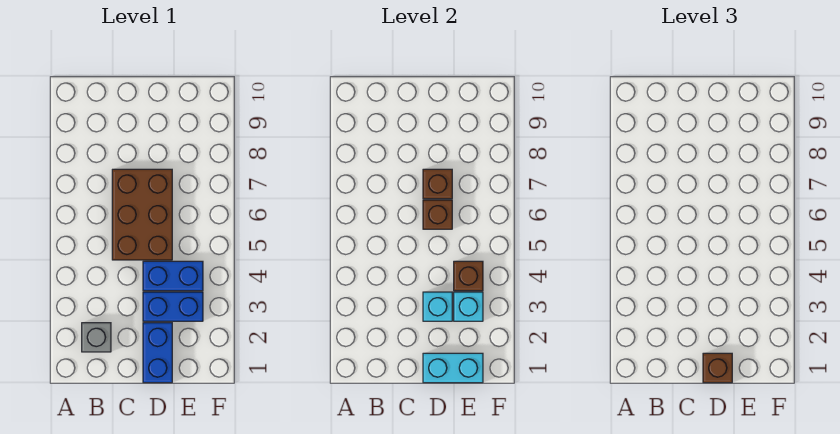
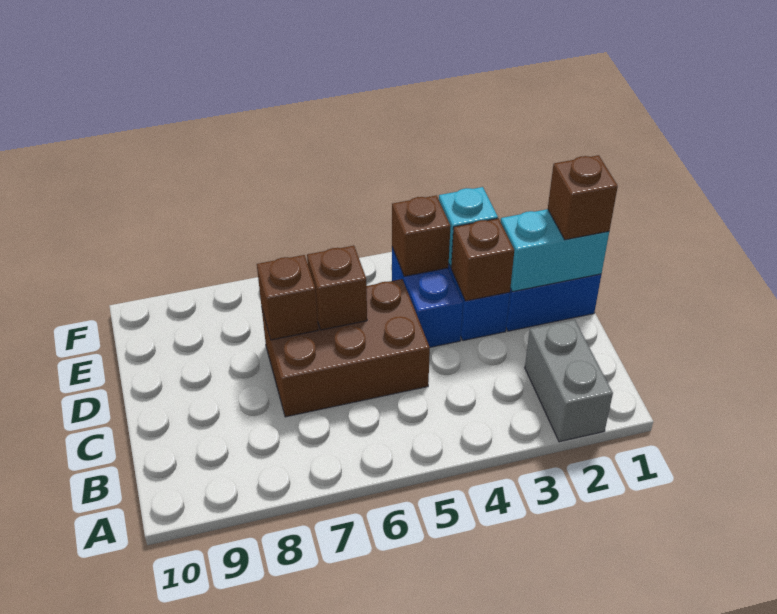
grey brick B2 level 1 -> grey brick A2:B2 level 1
cyan brick D1:E1 level 2 -> cyan brick D1:D2 level 2
cyan brick D3 level 2 -> brown brick D3 level 2

